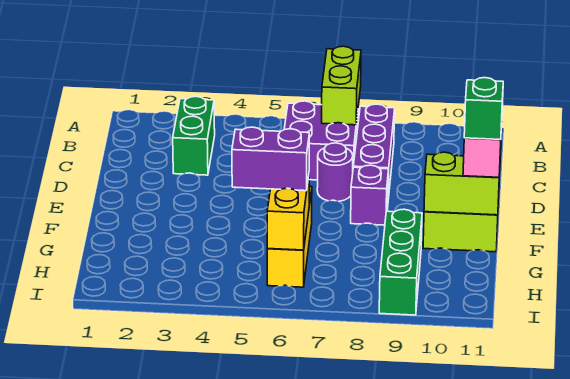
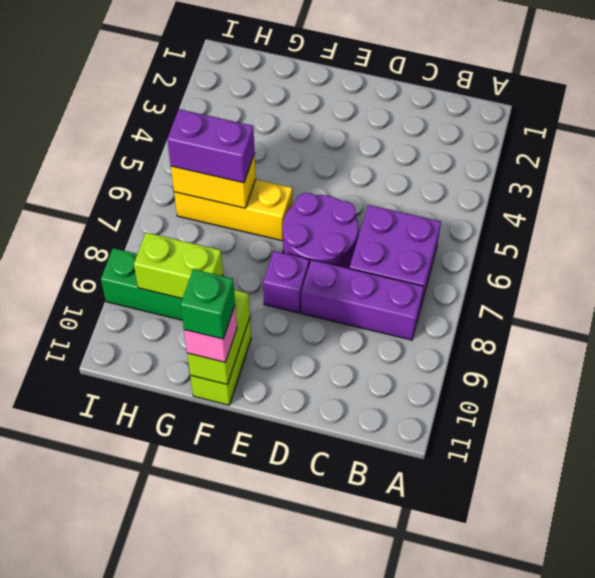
lime brick A7:B7 level 2 -> lime brick G9:H9 level 2
green brick B3:C3 level 1 -> none
purple round brick D7 level 1 -> purple round brick D6:E7 level 1
purple brick G5:G6 level 3 -> purple brick G6:H6 level 3

